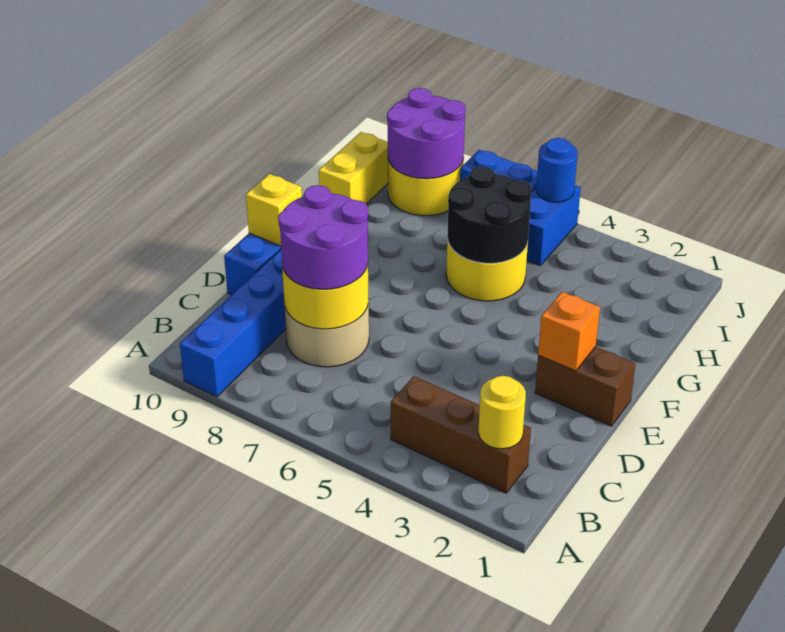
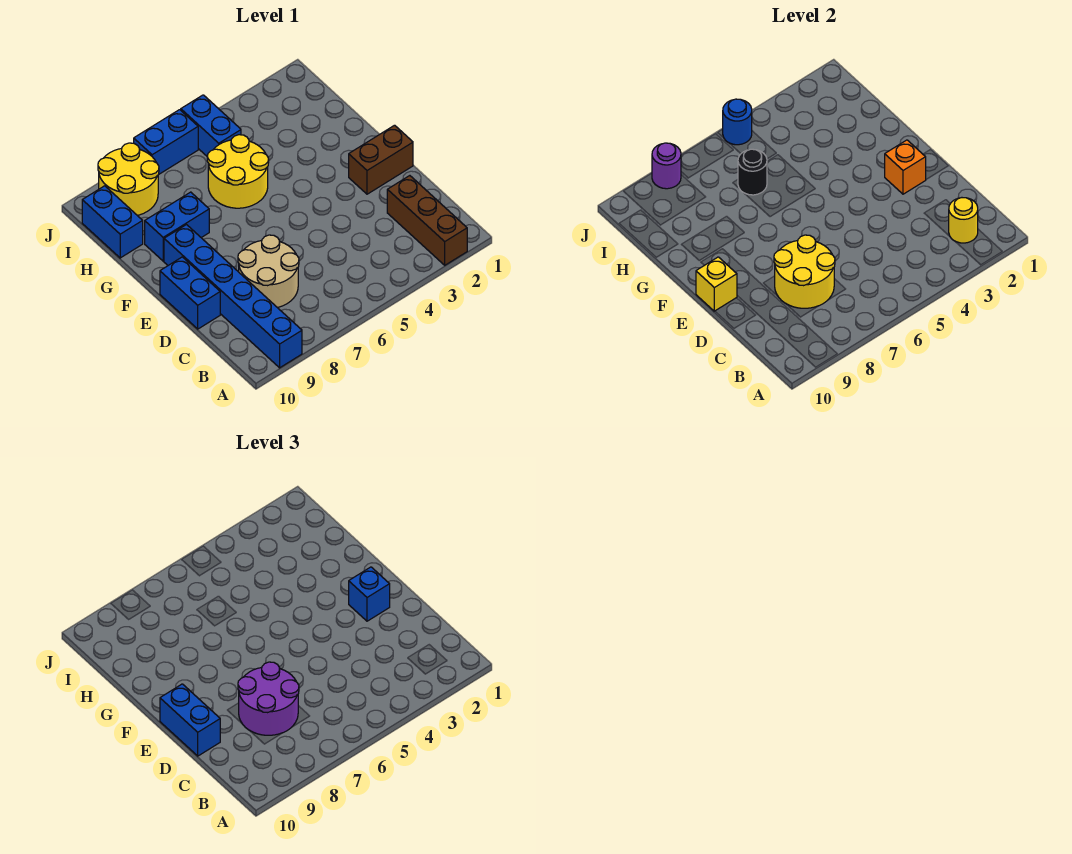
brown brick B2:B4 level 1 -> brown brick A2:C2 level 1
none -> blue brick D10:E10 level 3
none -> blue brick E2 level 3
black round brick G5:H6 level 2 -> black round brick H6 level 2
none -> blue brick G8:G9 level 1
yellow brick H10:I10 level 1 -> blue brick H10:I10 level 1
purple round brick I8:J9 level 2 -> purple round brick J8 level 2

